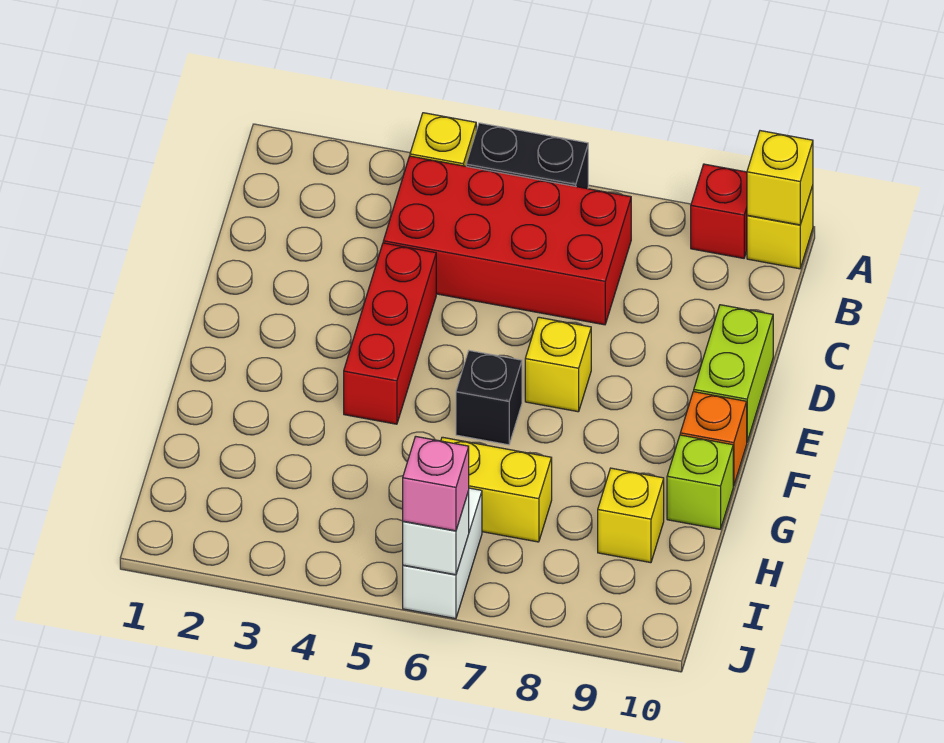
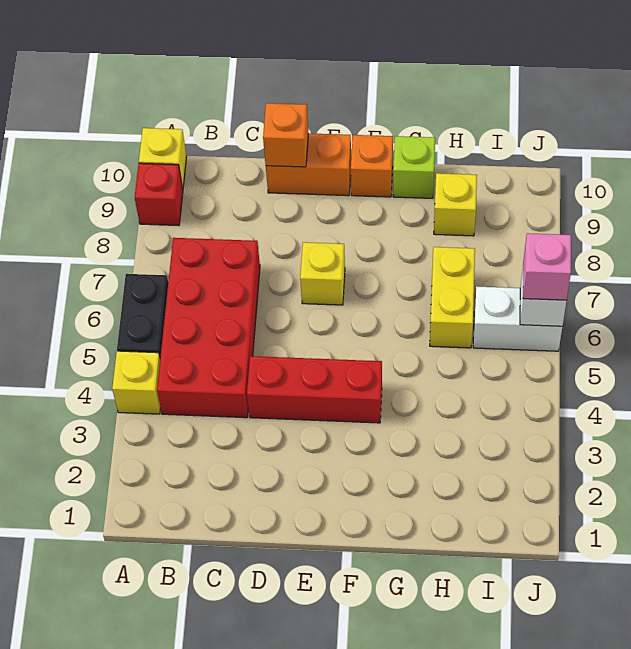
yellow brick A10 level 2 -> none
lime brick D10:E10 level 1 -> orange brick D10:E10 level 1
none -> orange brick D10 level 2
black brick F6 level 1 -> none

